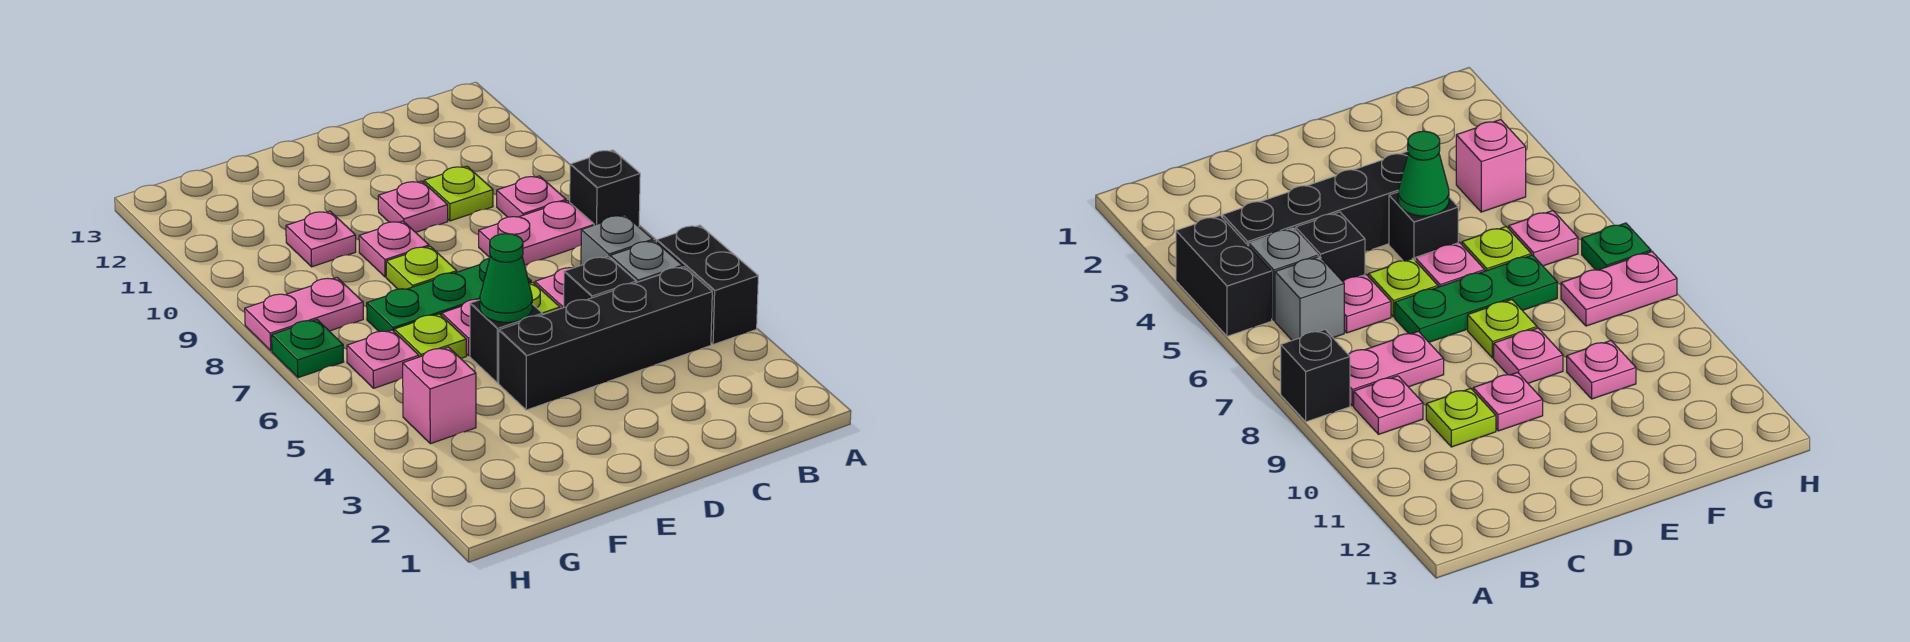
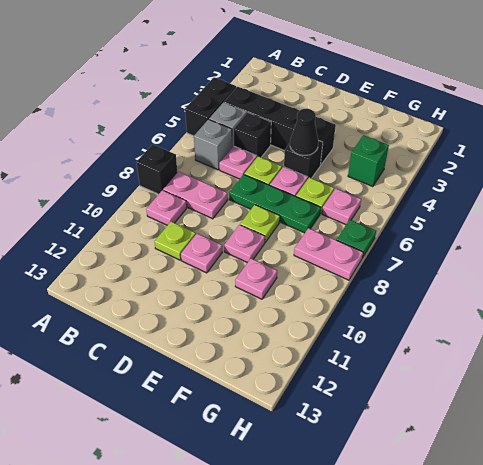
green cone E5 level 2 -> black cone E5 level 2
pink brick G4 level 1 -> green brick G4 level 1

